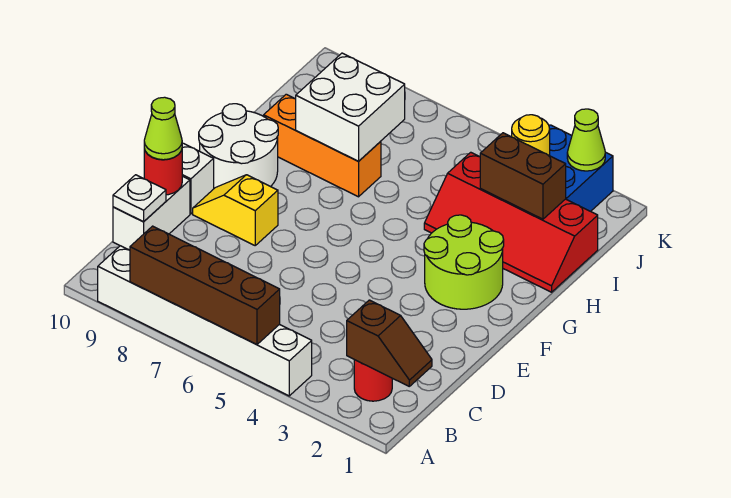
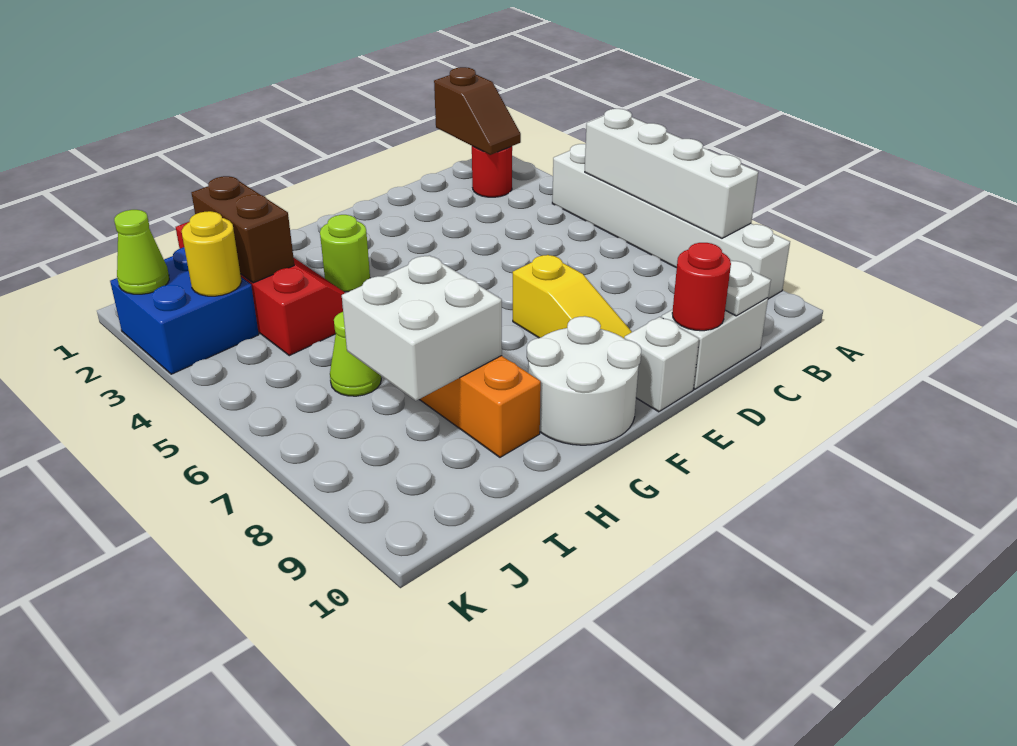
brown brick A5:A8 level 2 -> white brick A5:A8 level 2
brown slope B1:B2 level 2 top 2 -> brown slope B1:B2 level 2 top 1
lime cone D10 level 3 -> lime cone I6 level 1
yellow slope E8:E9 level 1 top 8 -> yellow slope E7:E9 level 1 top 7
lime round brick F2:G3 level 1 -> lime round brick G3 level 1

